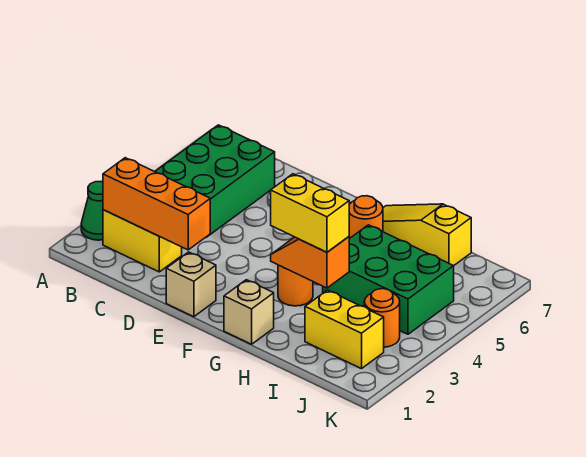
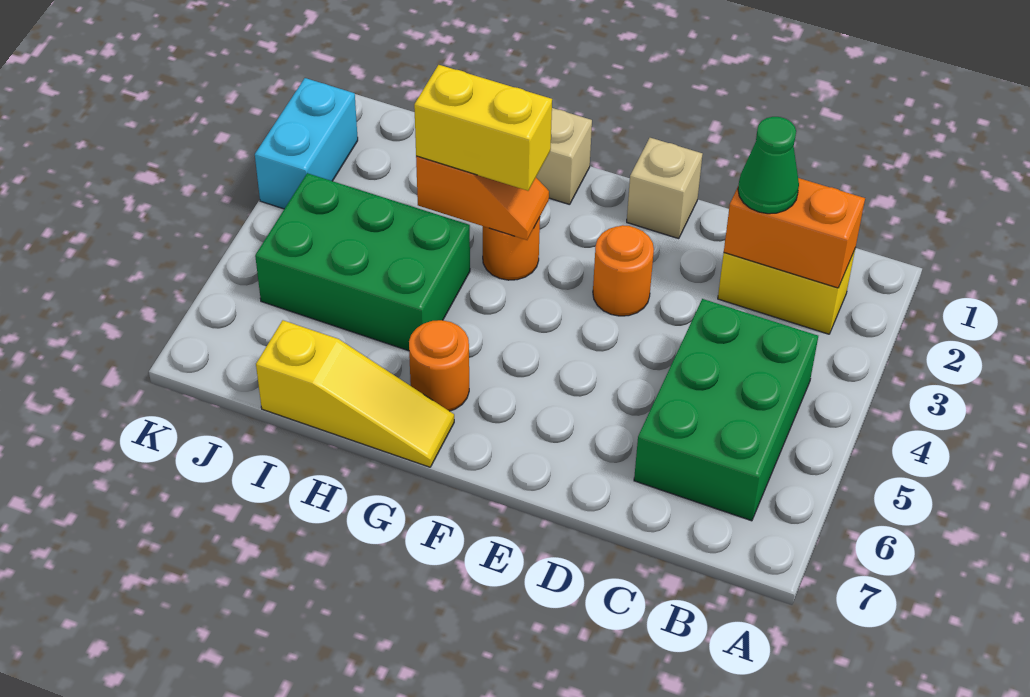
green cone A2 level 1 -> green cone C2 level 3
orange brick B2:D2 level 2 -> orange brick B2:C2 level 2
yellow brick I2:J2 level 1 -> none
orange round brick J3 level 1 -> orange round brick E3 level 1
none -> cyan brick K2:K3 level 1

